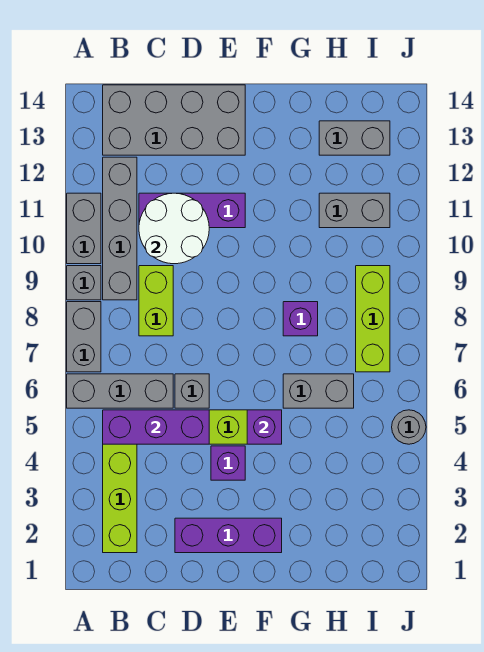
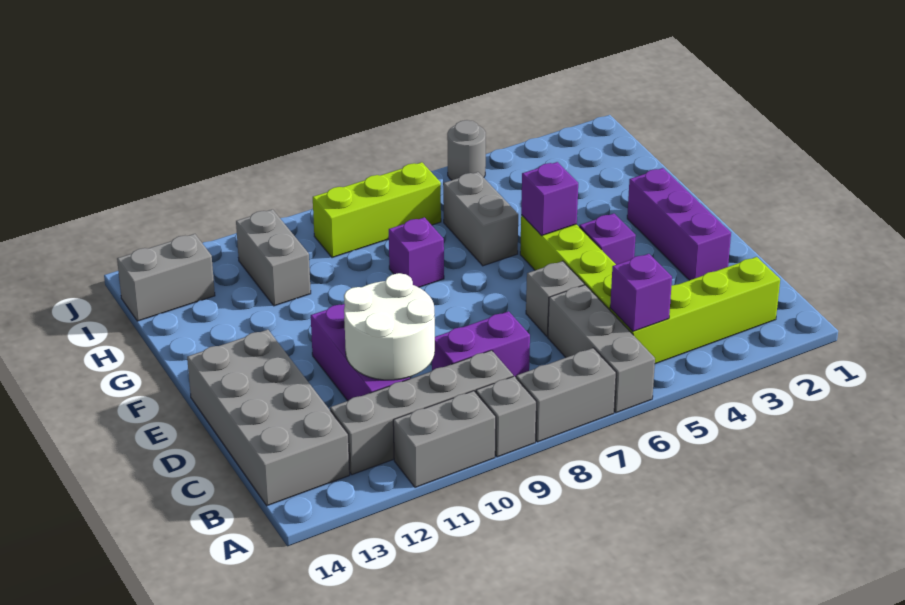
purple brick B5:D5 level 2 -> purple brick B5 level 2
lime brick C8:C9 level 1 -> purple brick C8:C9 level 1
grey brick H13:I13 level 1 -> grey brick I13:I14 level 1

